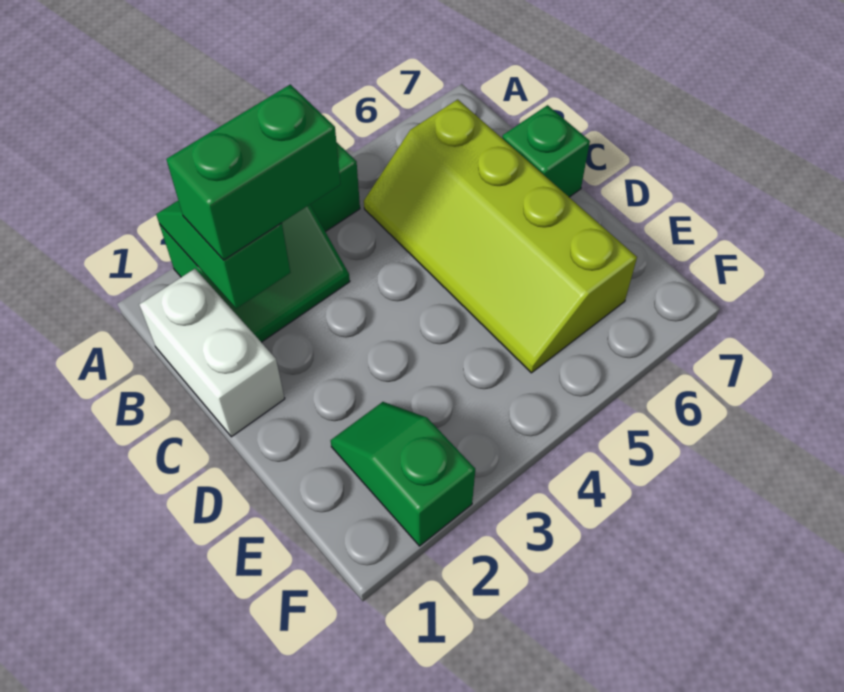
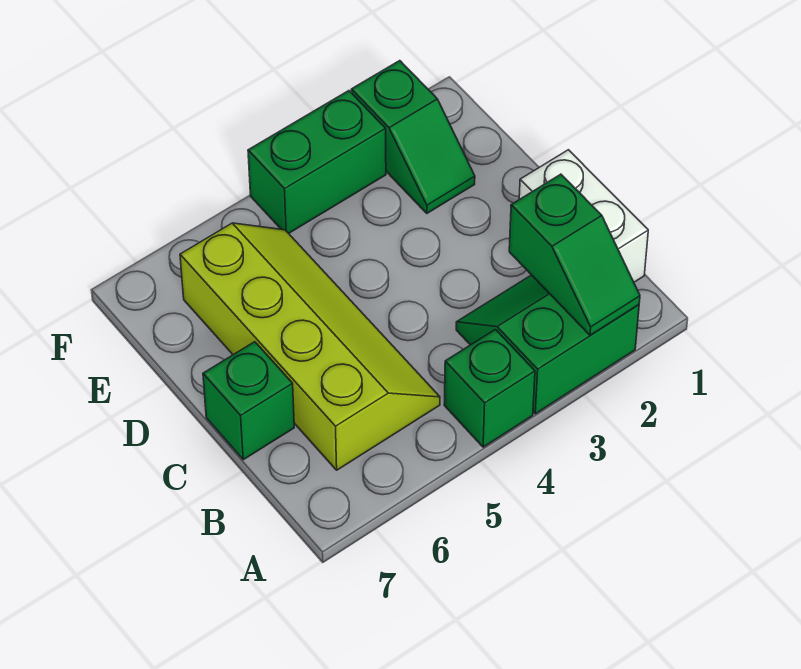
green brick B2:B3 level 3 -> green brick F3:F4 level 1

